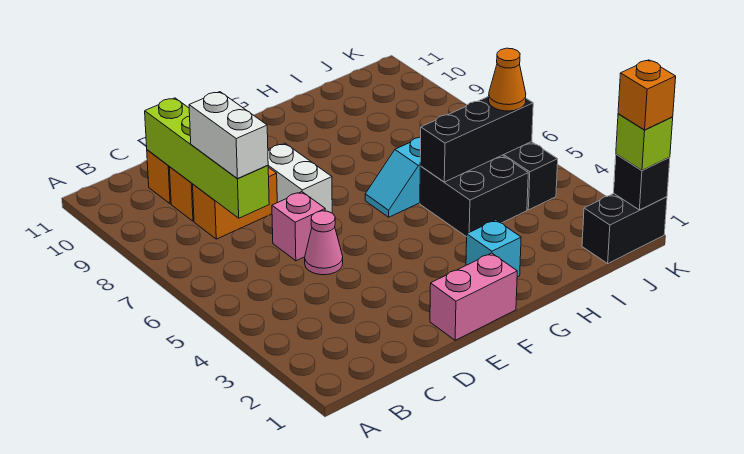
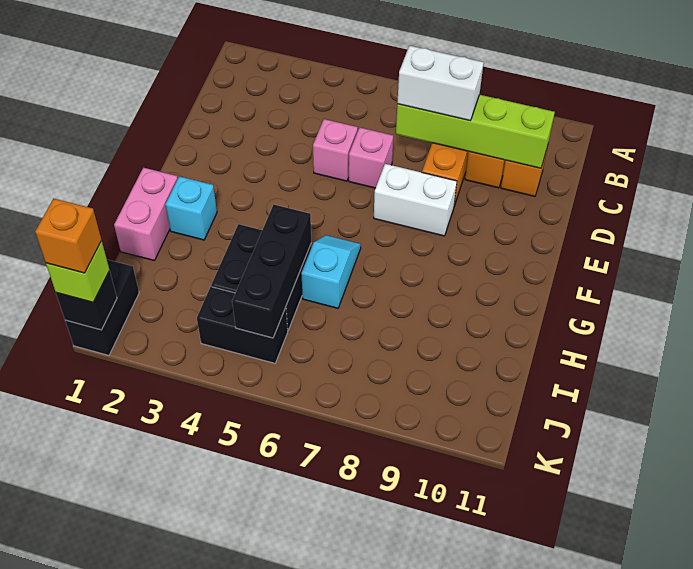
pink cone D5 level 1 -> pink brick D5 level 1
pink brick E1:F1 level 1 -> pink brick G1:H1 level 1
orange cone J5 level 3 -> none

